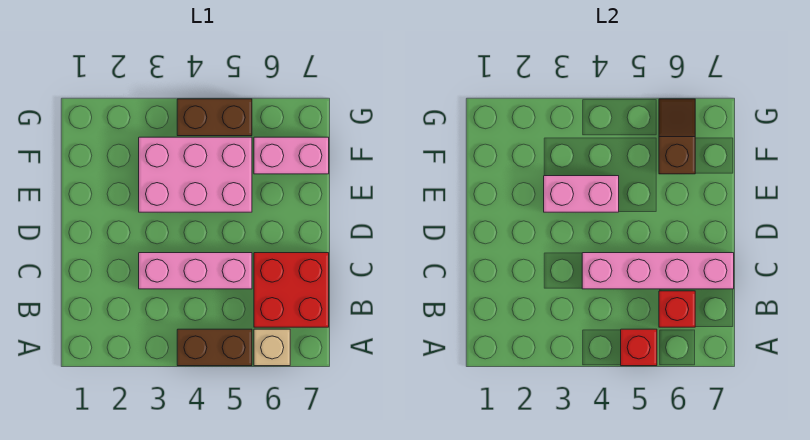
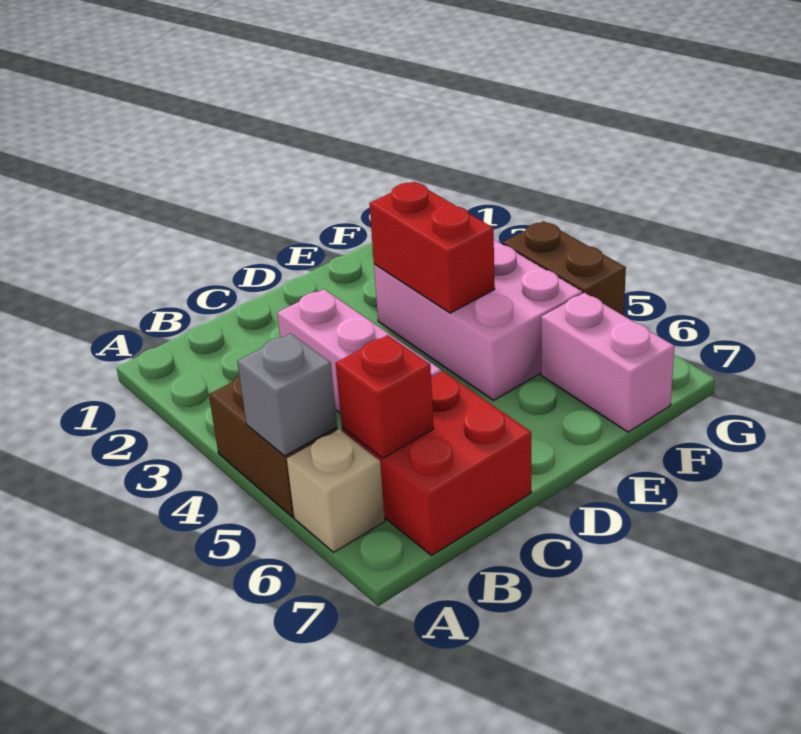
red brick A5 level 2 -> grey brick A5 level 2
pink brick C4:C7 level 2 -> none
pink brick E3:E4 level 2 -> red brick E3:E4 level 2
brown slope F6:G6 level 2 top F -> none

